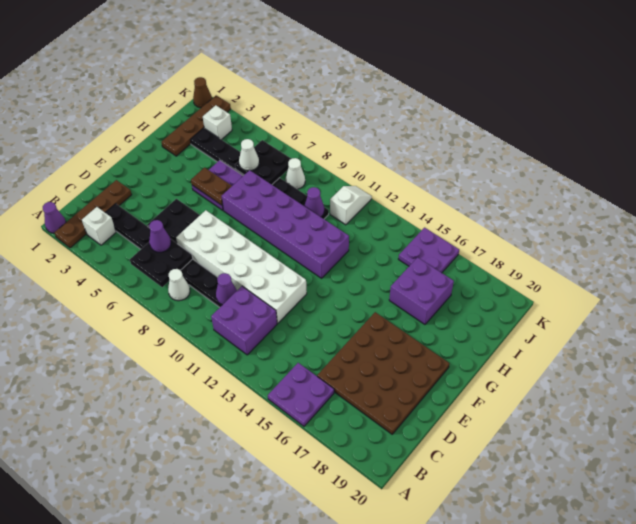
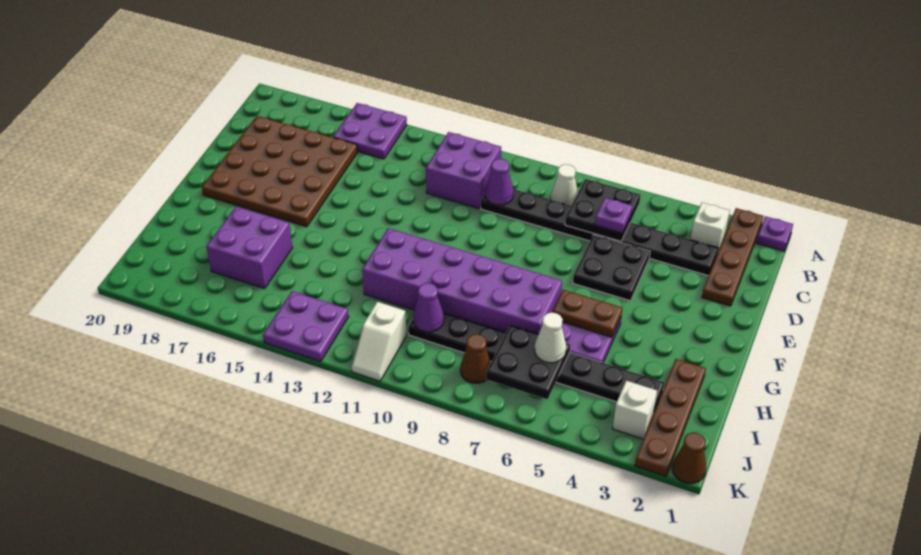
purple cone A1 level 1 -> purple plate A1 level 1
purple cone C6 level 3 -> purple plate C6 level 3
white brick D7:E12 level 1 -> none
white cone J8 level 1 -> brown cone J8 level 1
purple plate J15:K16 level 1 -> purple plate J13:K14 level 1

